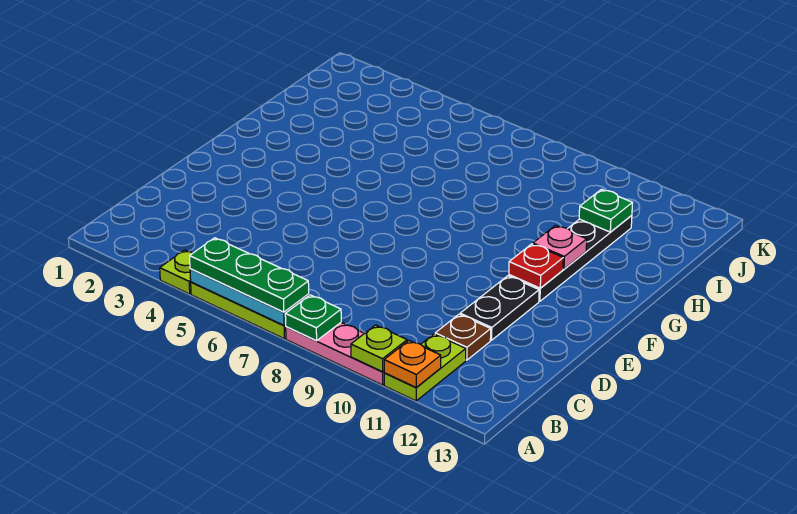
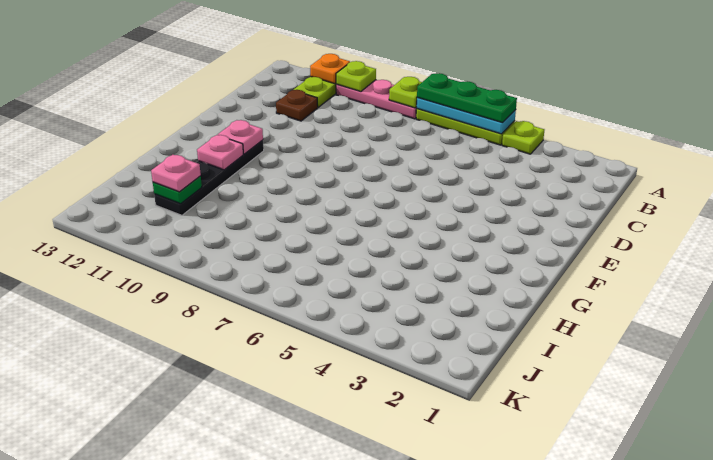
green plate A8 level 2 -> lime plate A8 level 2
black plate D11:E11 level 1 -> none
red plate F11 level 2 -> pink plate F11 level 2
none -> pink plate I11 level 3

